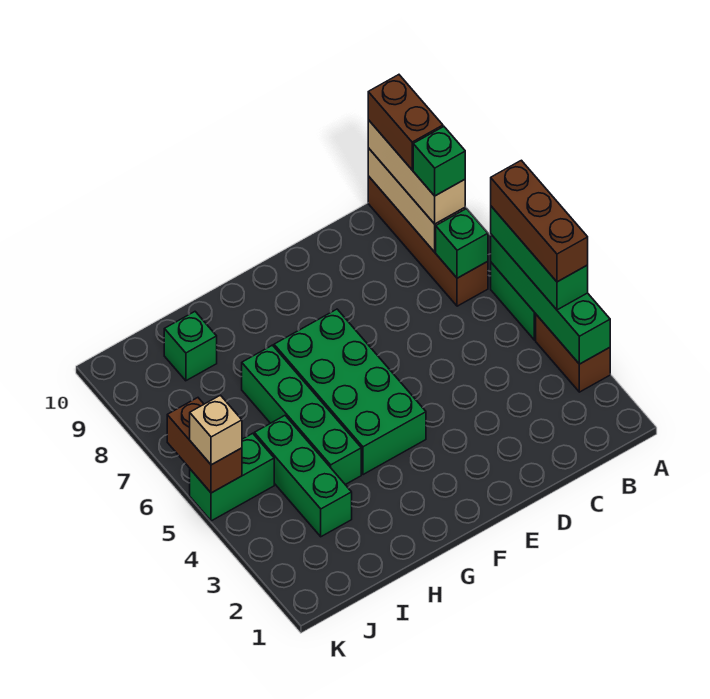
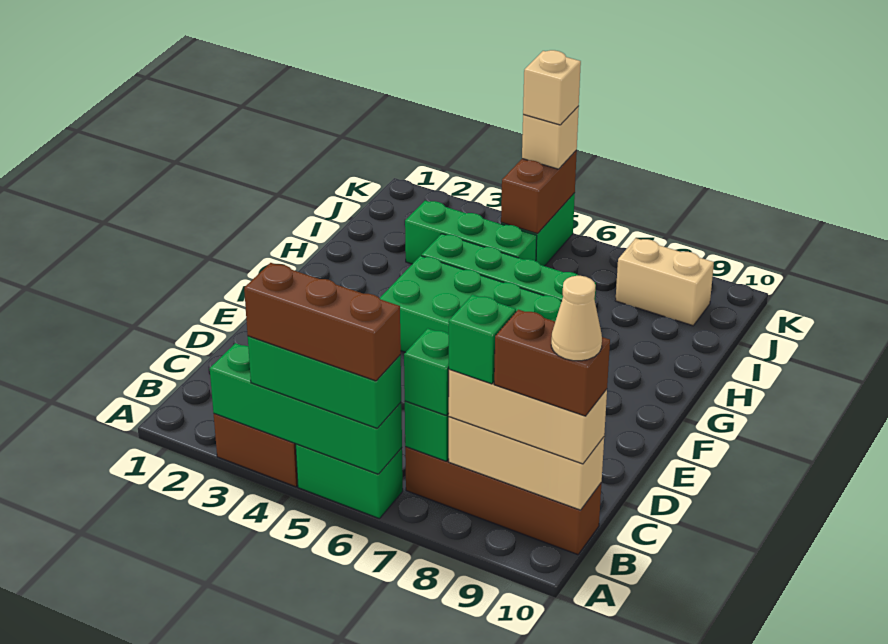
none -> tan cone B10 level 5
green brick I9 level 1 -> green brick B7 level 3
none -> tan brick J8:J9 level 1
brown brick K5:K6 level 2 -> brown brick J5:K5 level 2
none -> tan brick K5 level 4

